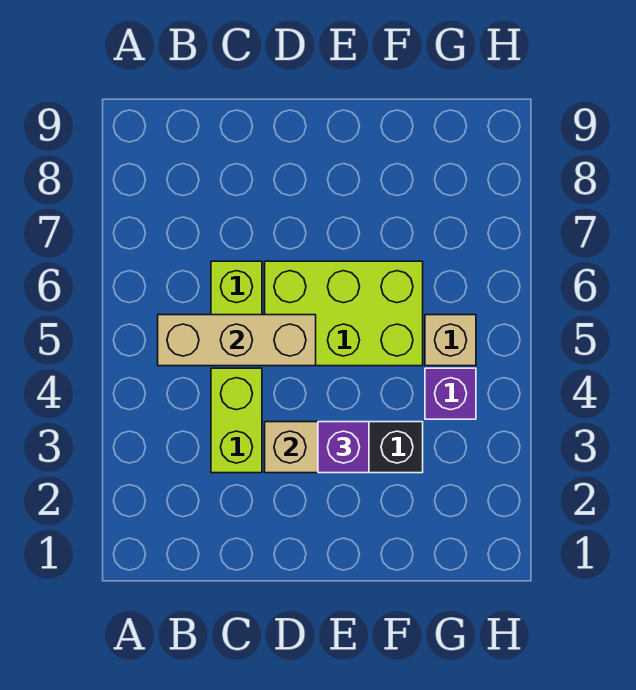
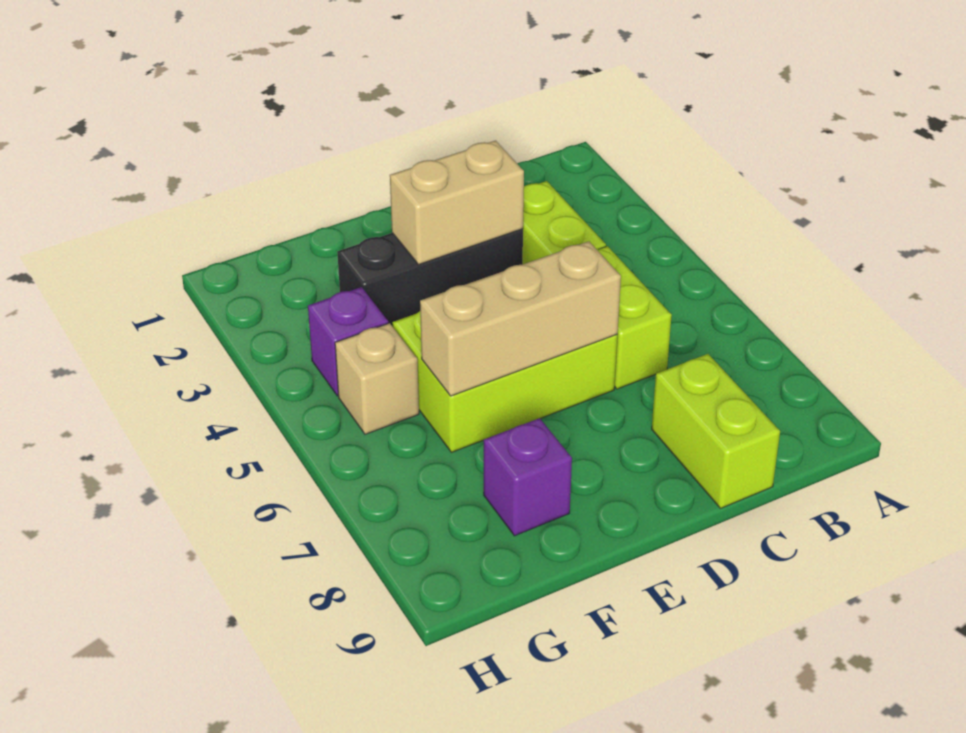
tan brick B5:D5 level 2 -> tan brick D6:F6 level 2
none -> lime brick C8:C9 level 1
purple brick E3 level 3 -> purple brick F8 level 1

